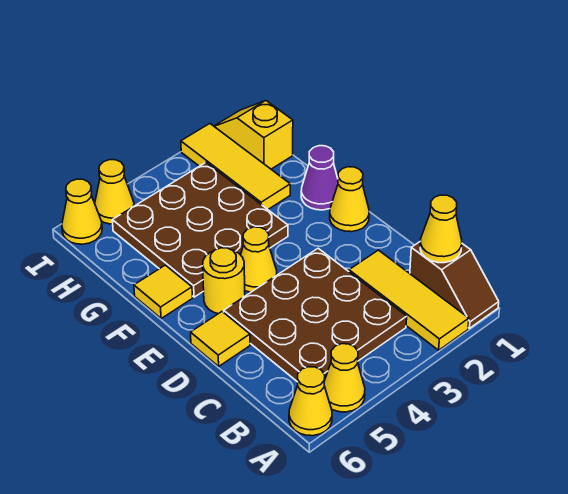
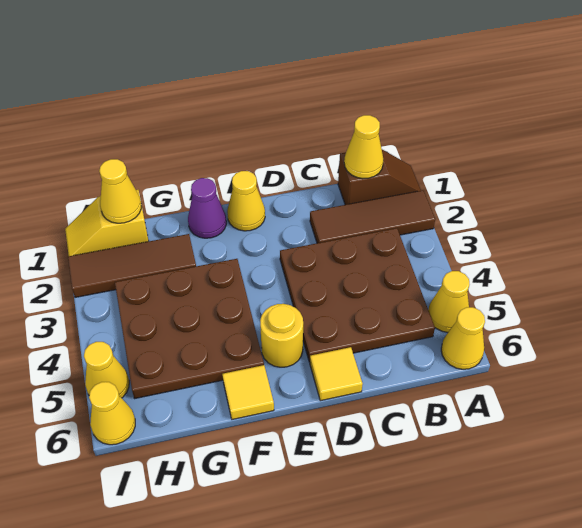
yellow tile A2:C2 level 1 -> brown tile A2:C2 level 1
yellow cone E4 level 1 -> yellow cone H1 level 2
yellow tile G2:I2 level 1 -> brown tile G2:I2 level 1

